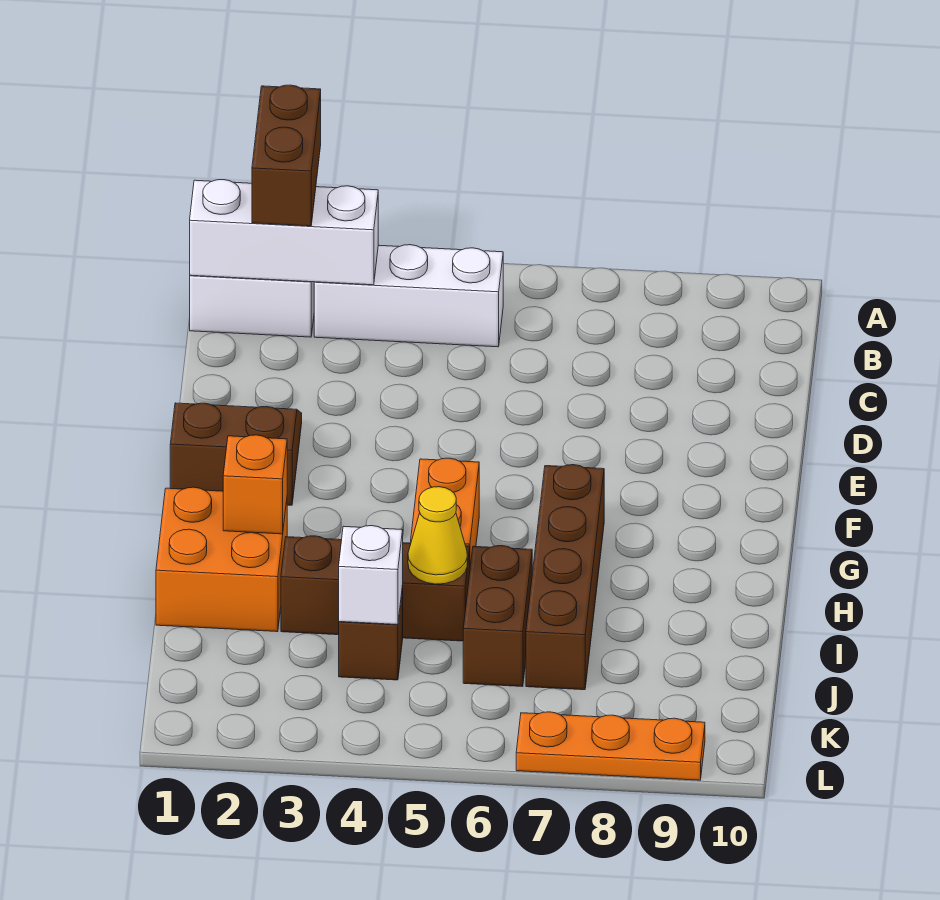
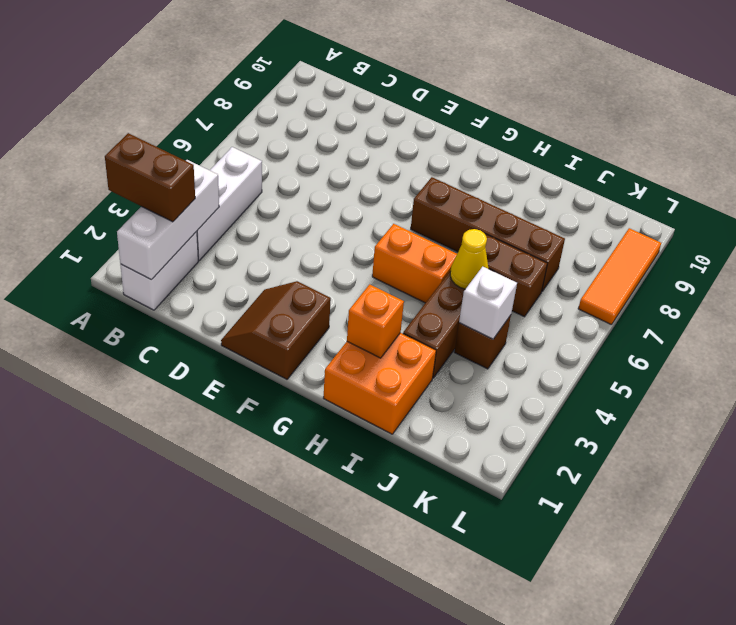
orange plate L7:L9 level 1 -> orange tile L7:L9 level 1

